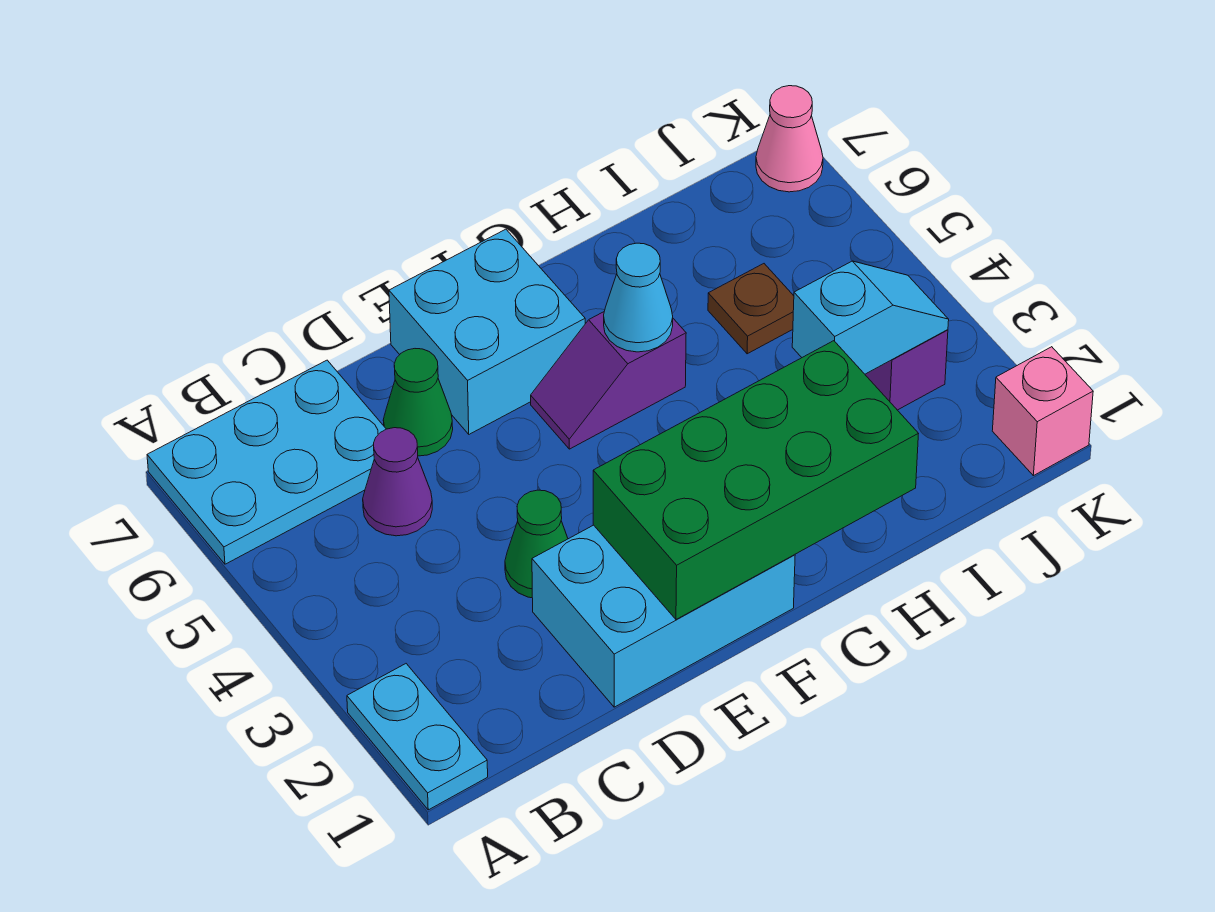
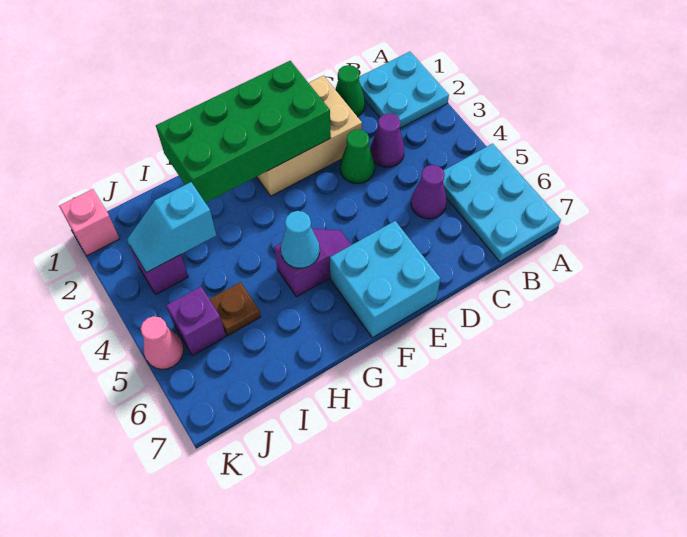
cyan plate A1:A2 level 1 -> cyan plate A1:B2 level 1
cyan plate A6:C7 level 1 -> cyan plate A5:B7 level 1
none -> purple cone C3 level 1
cyan brick D1:F2 level 1 -> tan brick D1:F2 level 1
green cone D6 level 1 -> green cone C1 level 1
none -> purple brick J5 level 1
pink cone K7 level 1 -> pink cone K5 level 1

